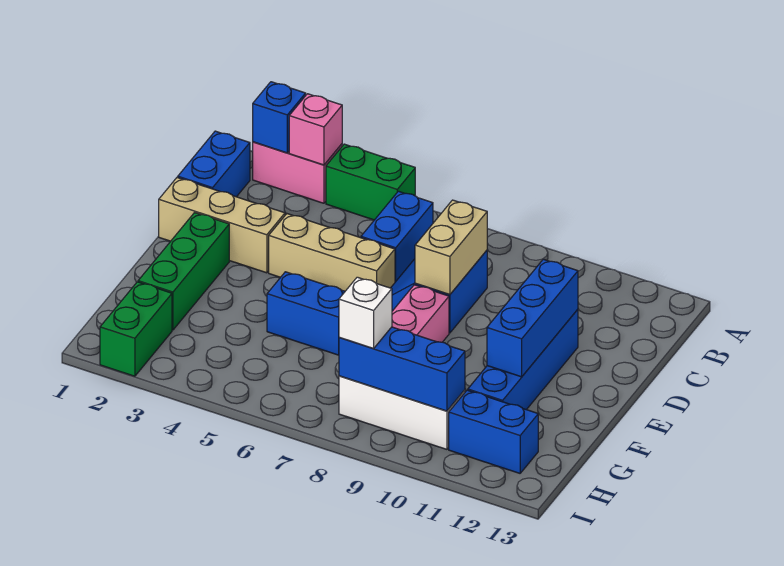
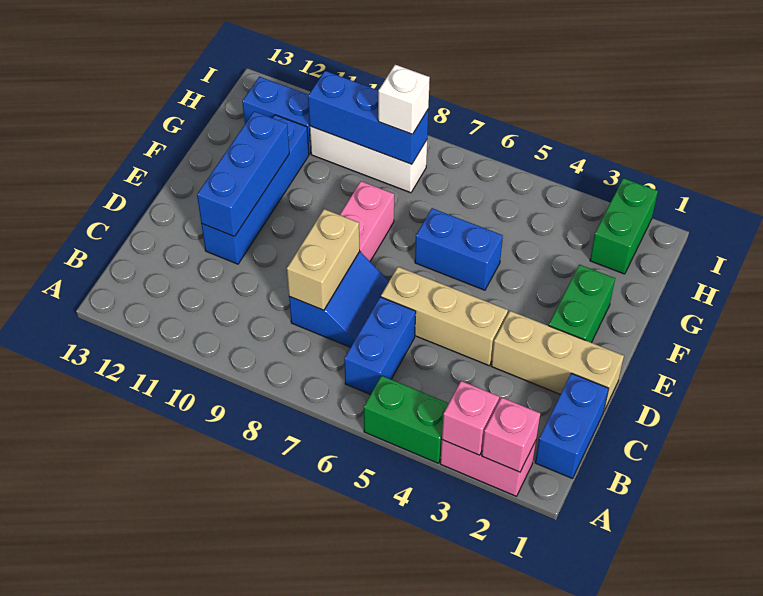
blue brick A2 level 2 -> pink brick A2 level 2
green brick E2:G2 level 1 -> green brick E2:F2 level 1

